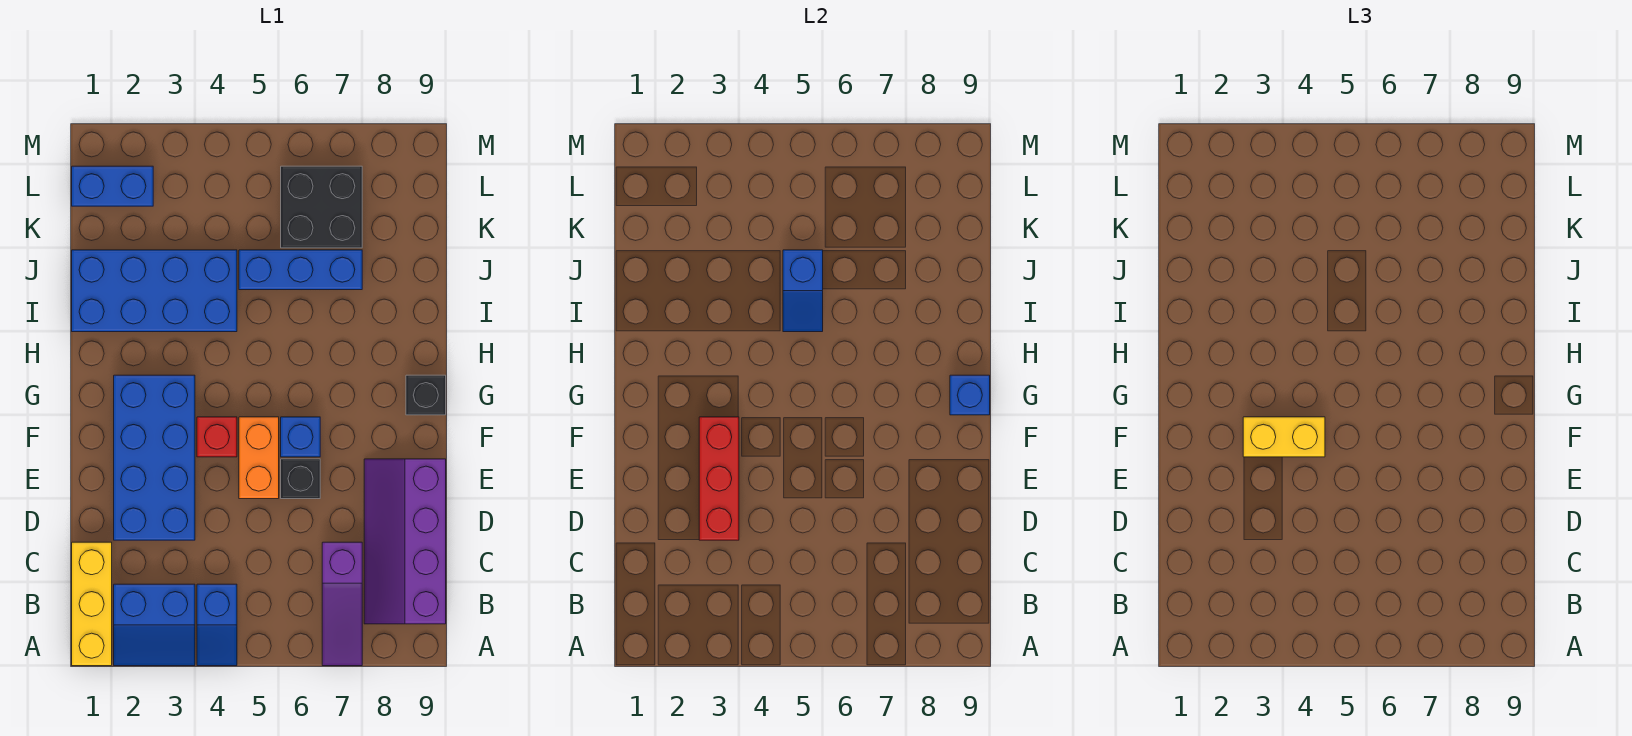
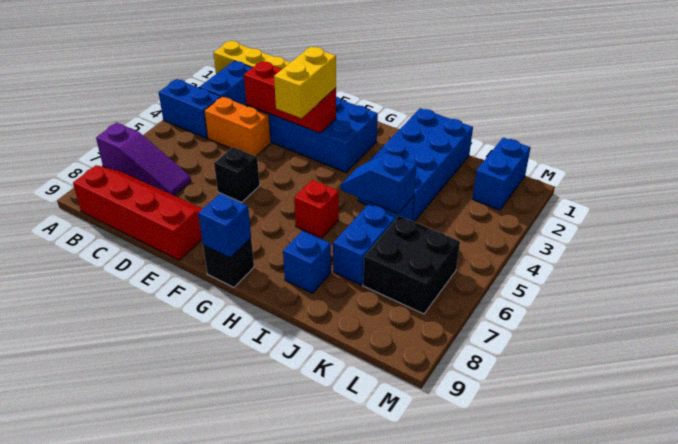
blue slope A4:B4 level 1 top B -> blue brick A4:B4 level 1
purple slope A7:C7 level 1 top C -> purple slope A7:C7 level 1 top A
purple slope B8:E9 level 1 top 9 -> red slope B8:E9 level 1 top 9
orange brick E5:F5 level 1 -> orange brick C4:D4 level 1
red brick F4 level 1 -> red brick H6 level 1
blue brick F6 level 1 -> blue brick I8 level 1

